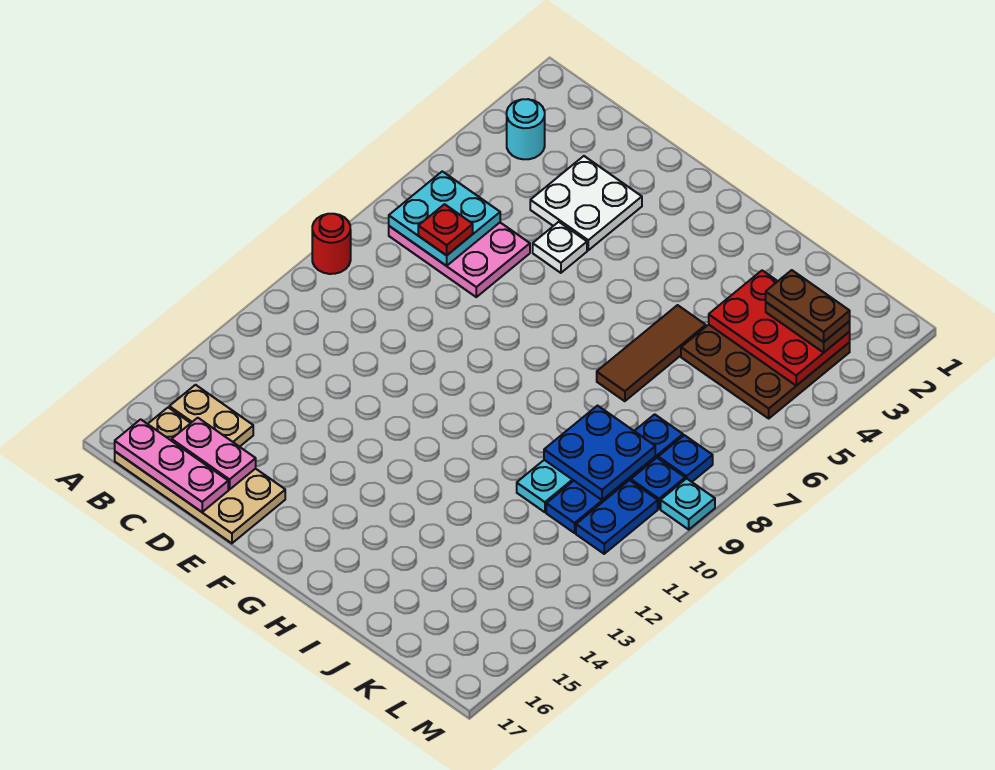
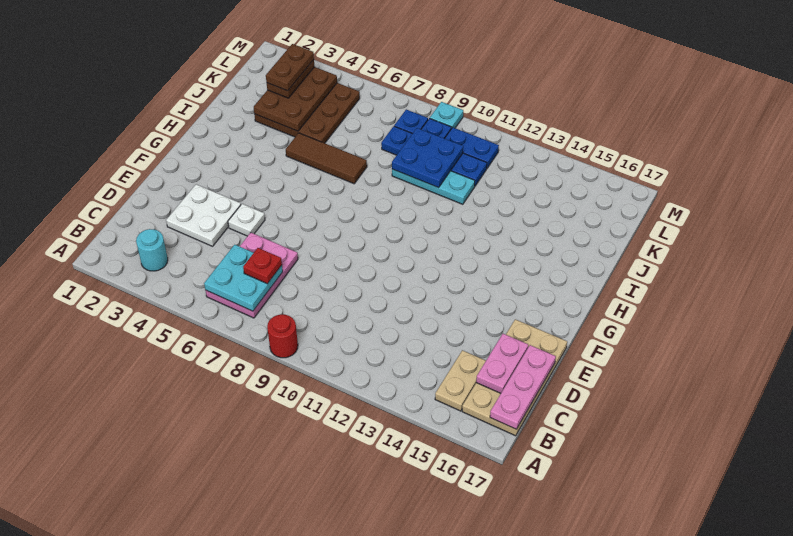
red plate J3:L4 level 2 -> brown plate J3:L4 level 2

